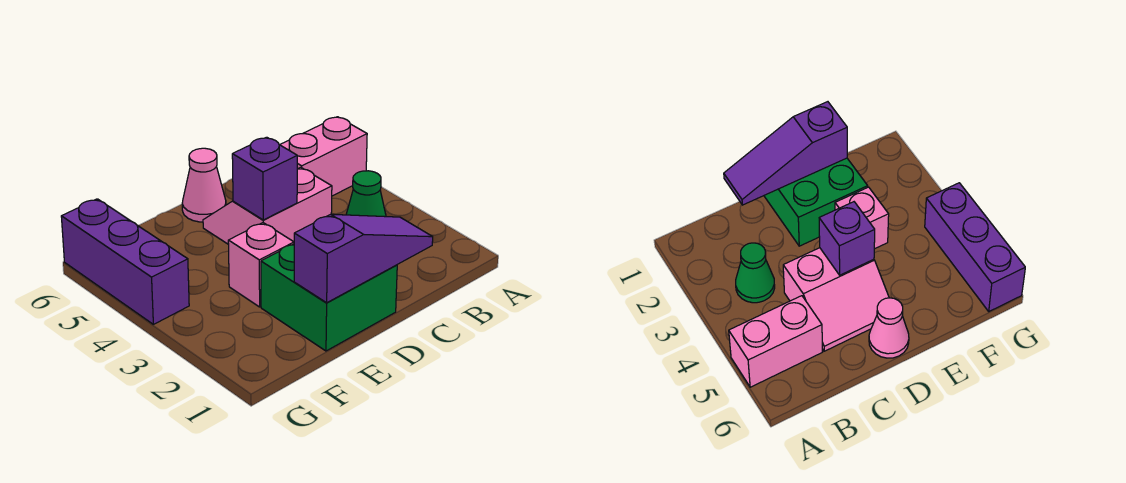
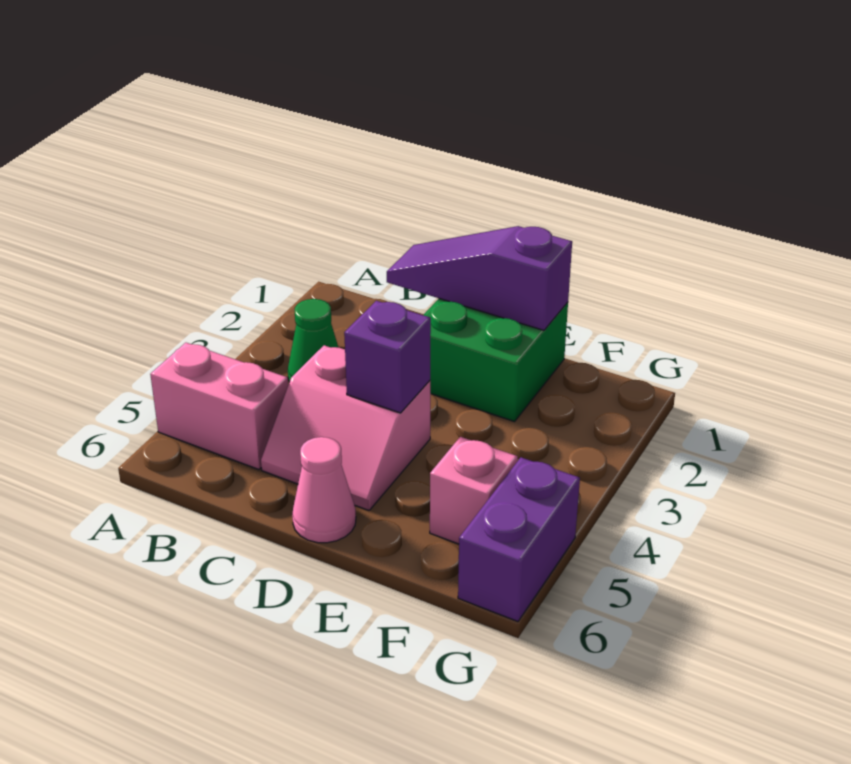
pink brick E3 level 1 -> pink brick F5 level 1
purple brick G4:G6 level 1 -> purple brick G5:G6 level 1

